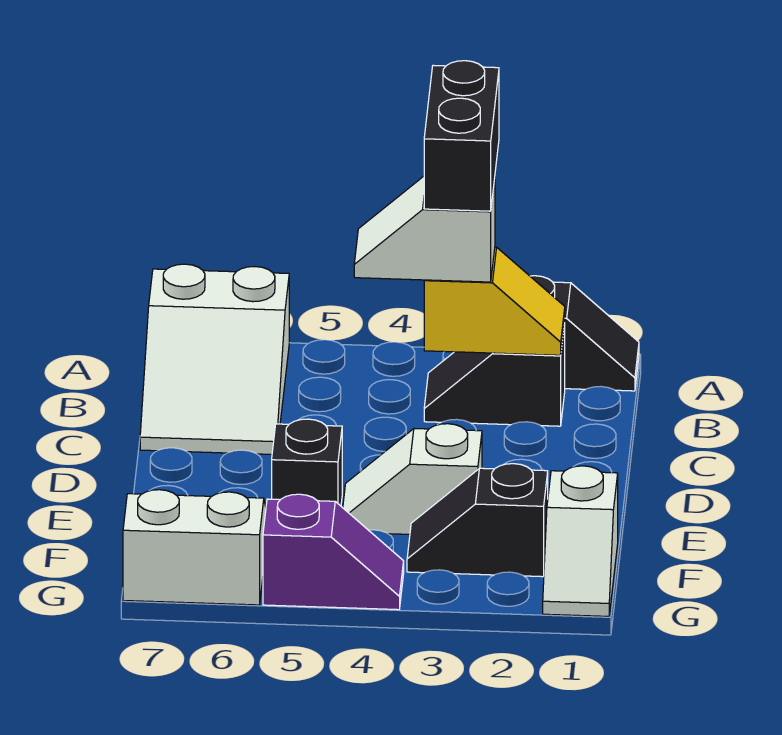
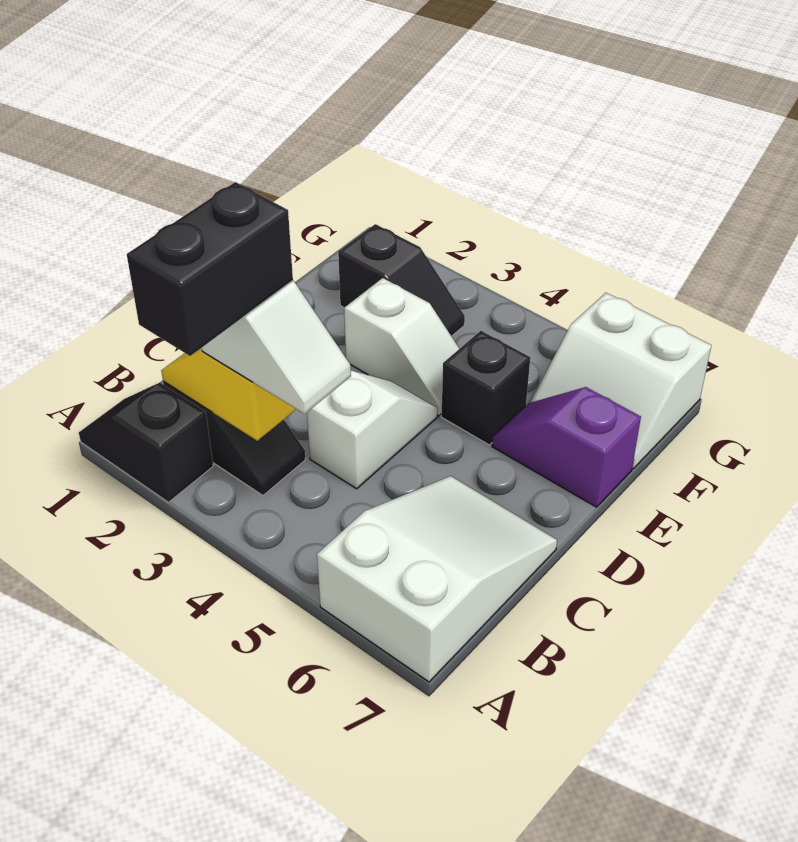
white slope F1:G1 level 1 top F -> white slope C4:D4 level 1 top C
purple slope G4:G5 level 1 top 5 -> purple slope E6:E7 level 1 top 7

